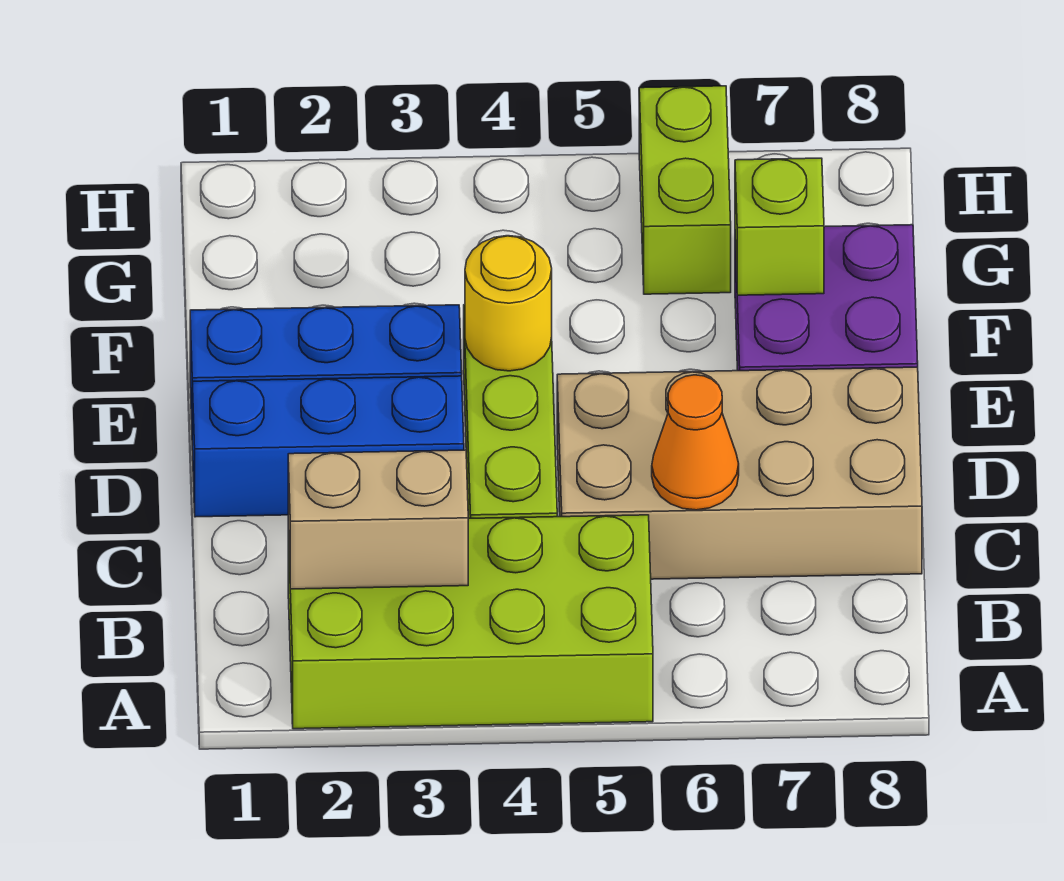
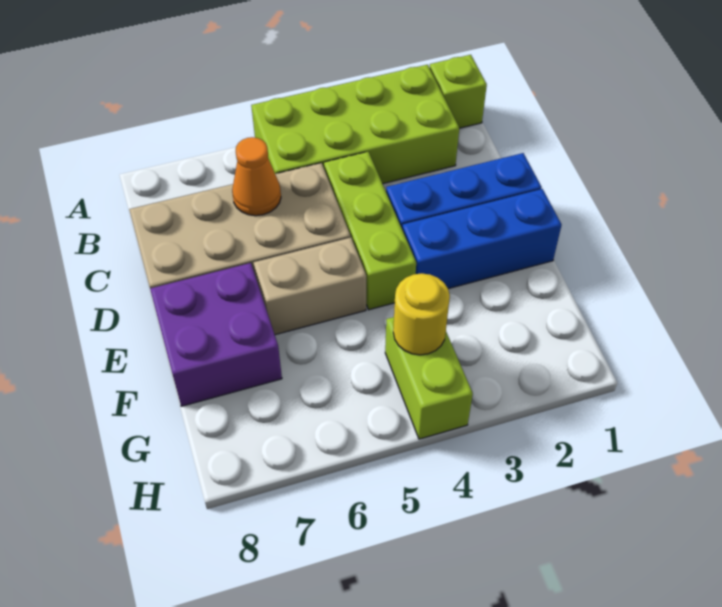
tan brick B2:B3 level 2 -> tan brick E5:E6 level 1
yellow round brick E4 level 2 -> yellow round brick G4 level 2
lime brick F7 level 2 -> lime brick A1 level 1
lime brick G6:H6 level 1 -> lime brick G4:H4 level 1

